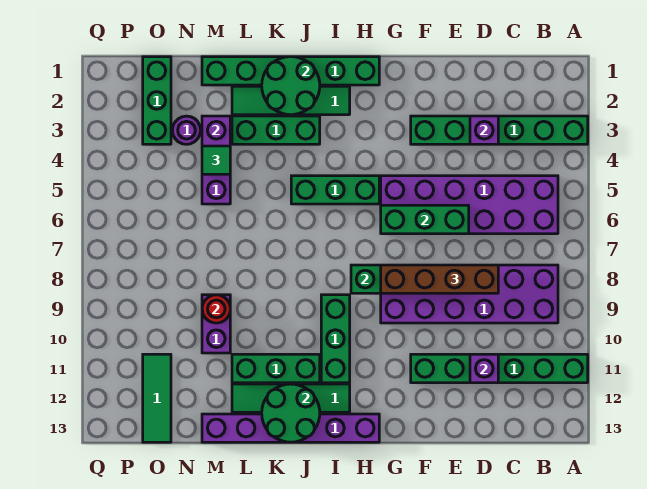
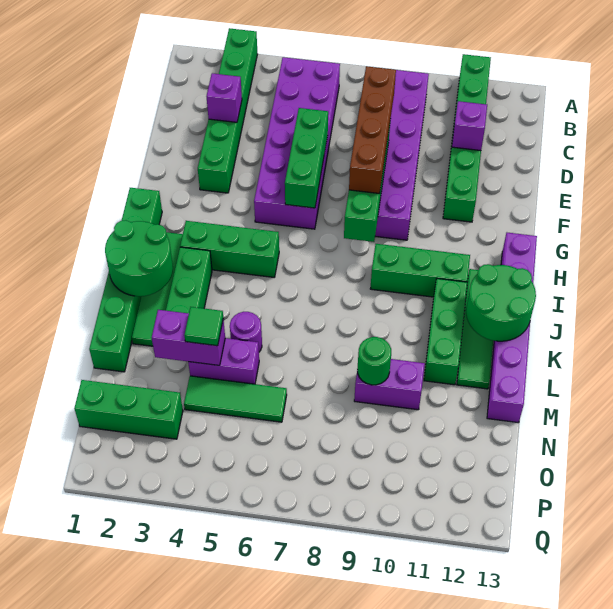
green brick H5:J5 level 1 -> green brick I3:I5 level 1
red round brick M9 level 2 -> green round brick M9 level 2
purple round brick N3 level 1 -> purple round brick L5 level 1
green tile O11:O13 level 1 -> green tile N4:N6 level 1

